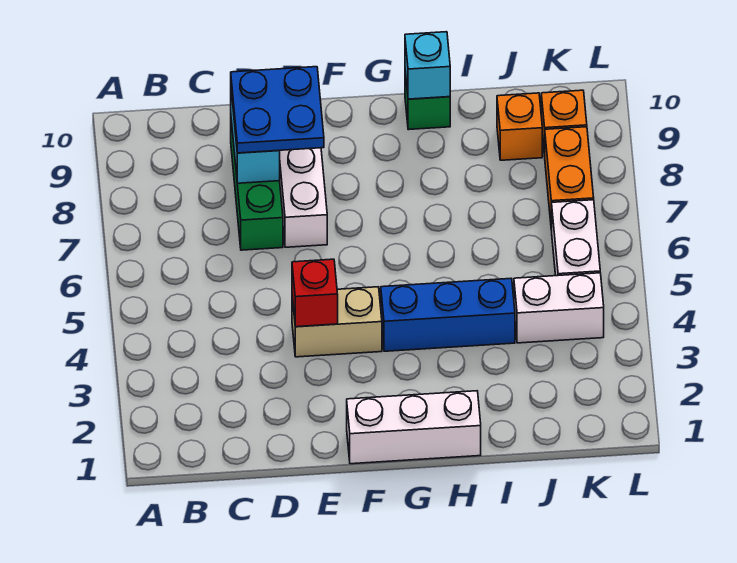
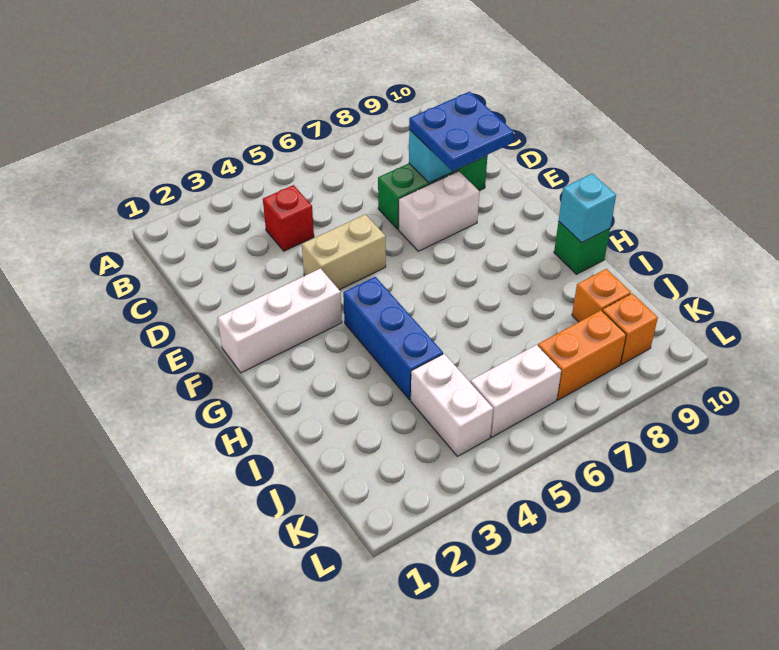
tan brick E4:F4 level 1 -> tan brick E4:E5 level 1
red brick E4 level 2 -> red brick C4 level 1
white brick F1:H1 level 1 -> white brick F1:F3 level 1

